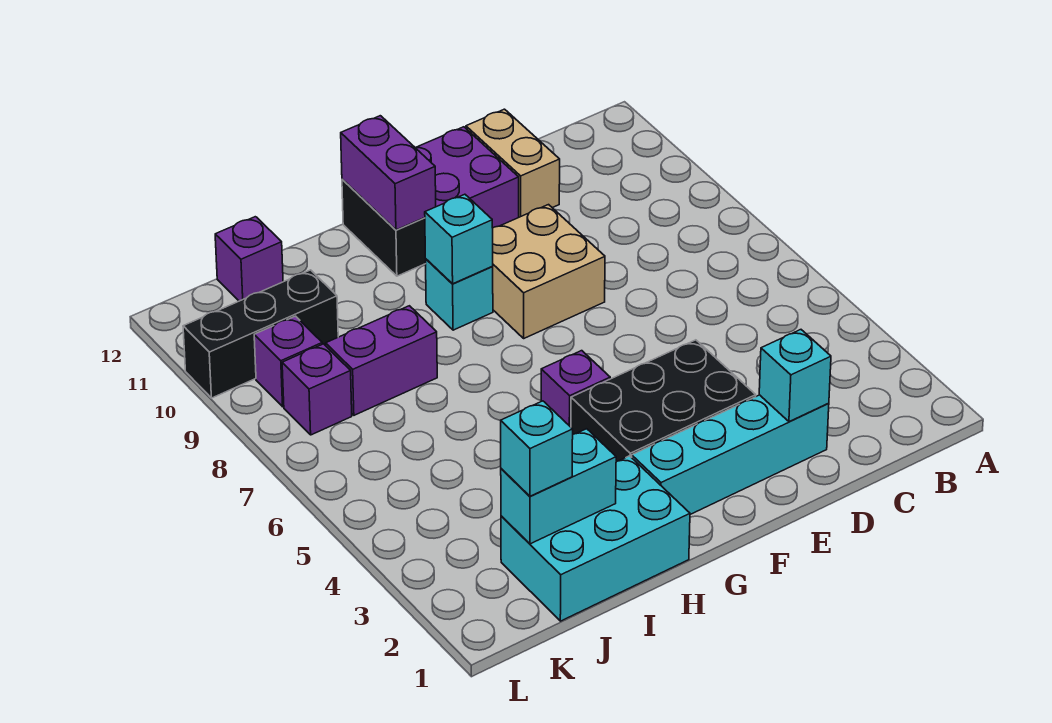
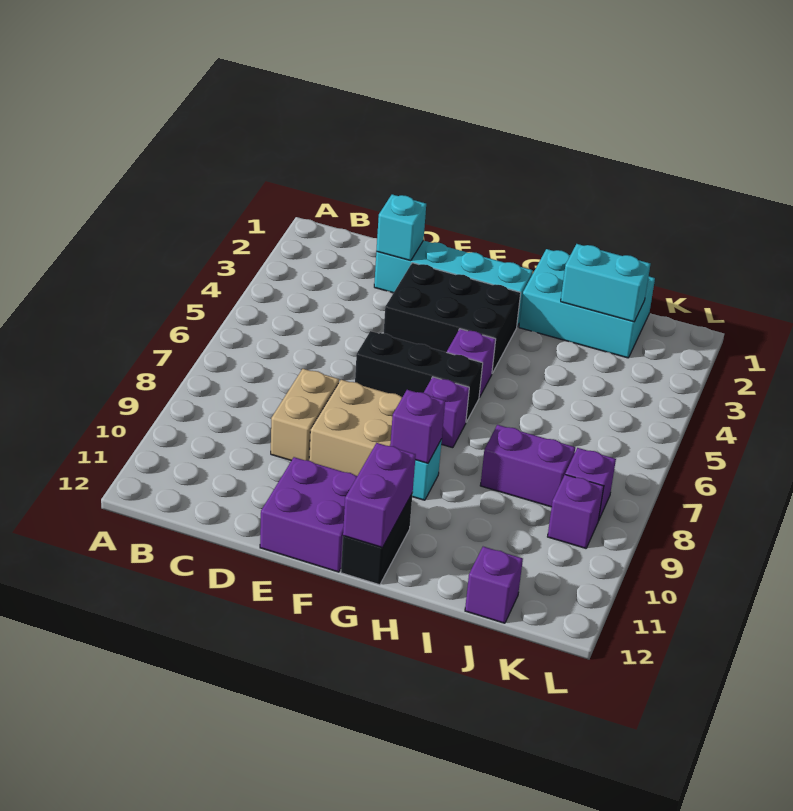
tan brick D11:D12 level 1 -> tan brick D8:D9 level 1
none -> purple brick G7 level 1
cyan brick G9 level 2 -> purple brick G9 level 2
cyan brick J2 level 3 -> none
black brick J10:L10 level 1 -> black brick E6:G6 level 1

